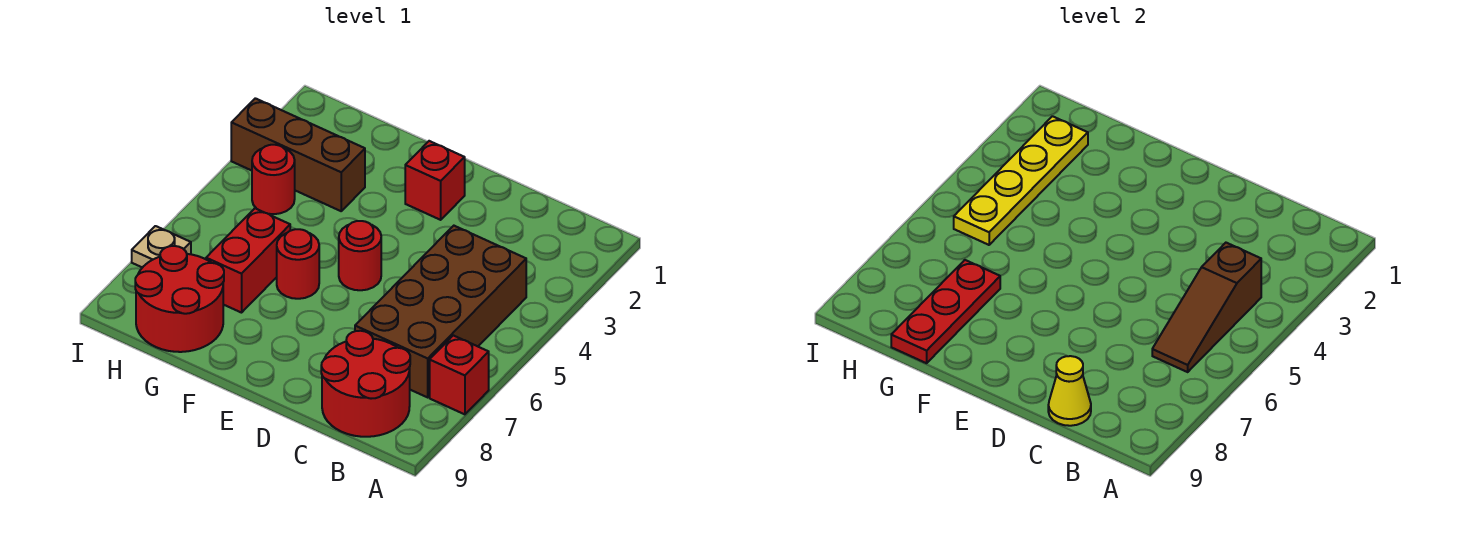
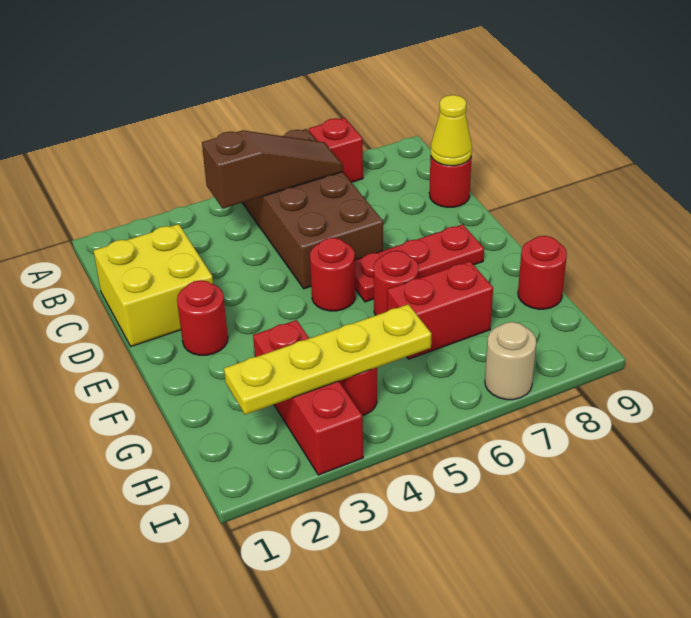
brown brick B4:C7 level 1 -> brown brick A5:D6 level 1
red round brick B8:C9 level 1 -> red round brick C9 level 1
none -> yellow brick C1:D2 level 1
red brick E2 level 1 -> red round brick E2 level 1
brown brick G3:I3 level 1 -> red brick G3:I3 level 1
red plate G7:G9 level 2 -> red plate E6:E8 level 1
red round brick G8:H9 level 1 -> red round brick G9 level 1
tan plate I7 level 1 -> tan round brick I7 level 1

